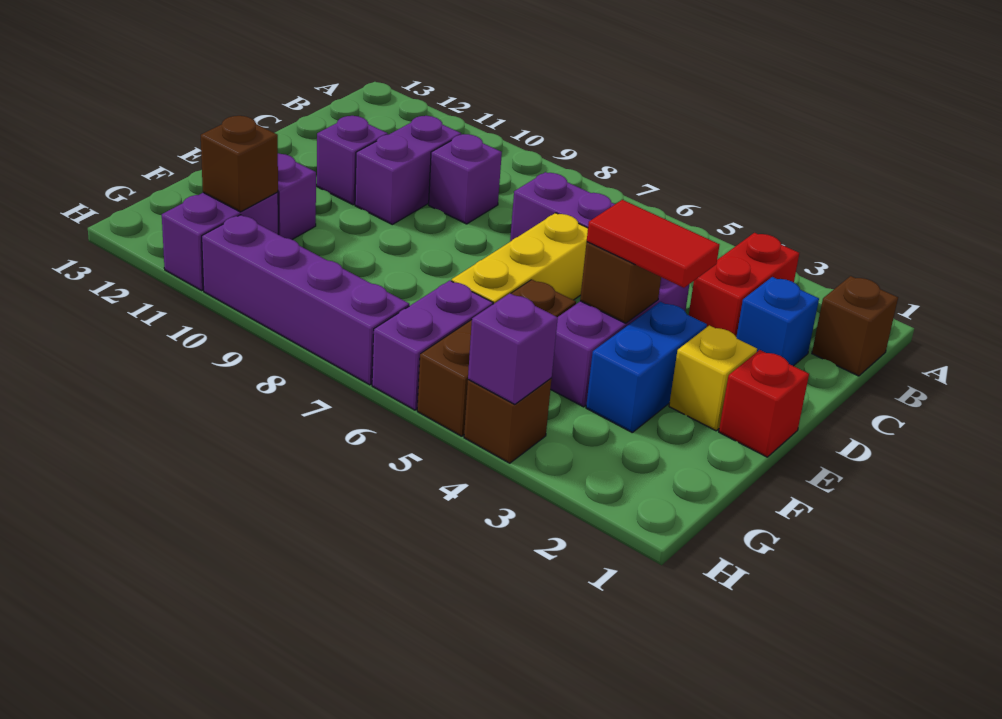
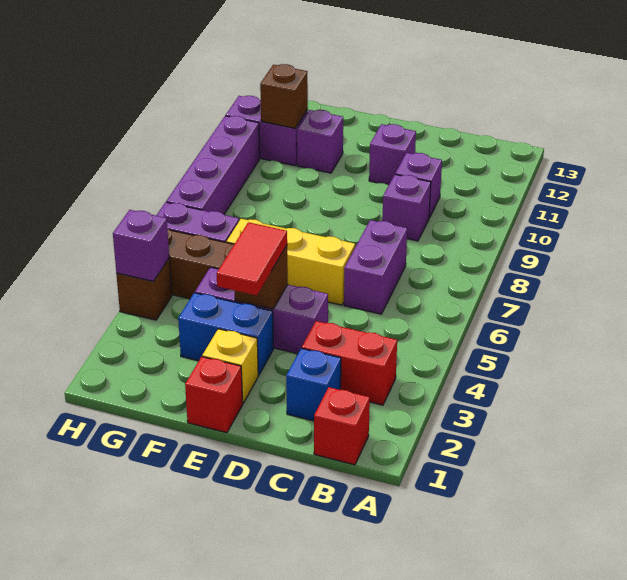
brown brick B1 level 1 -> red brick B1 level 1
purple brick C10:D10 level 1 -> purple brick C10 level 1

